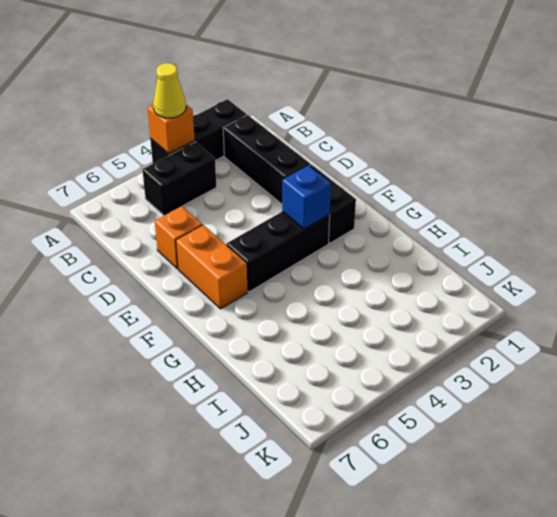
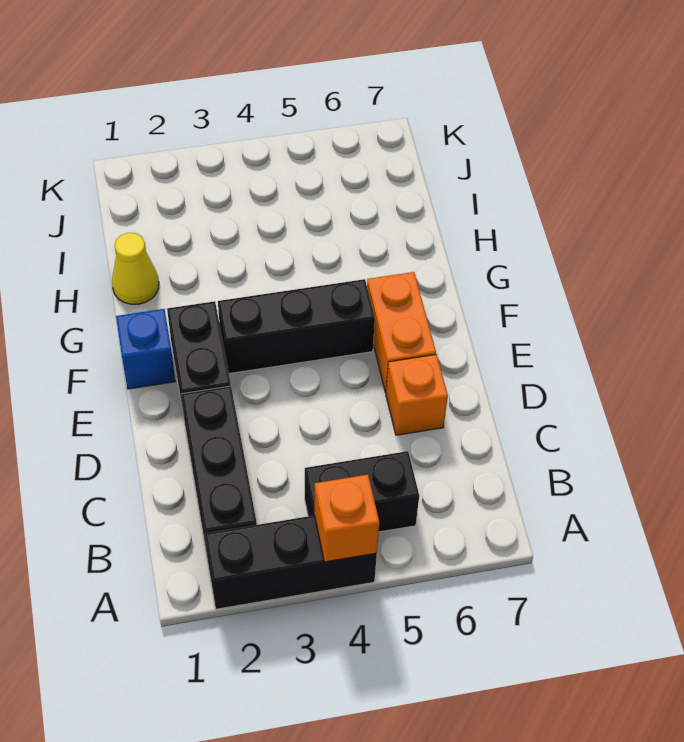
yellow cone A4 level 3 -> yellow cone H1 level 1
blue brick F3 level 2 -> blue brick F1 level 1

